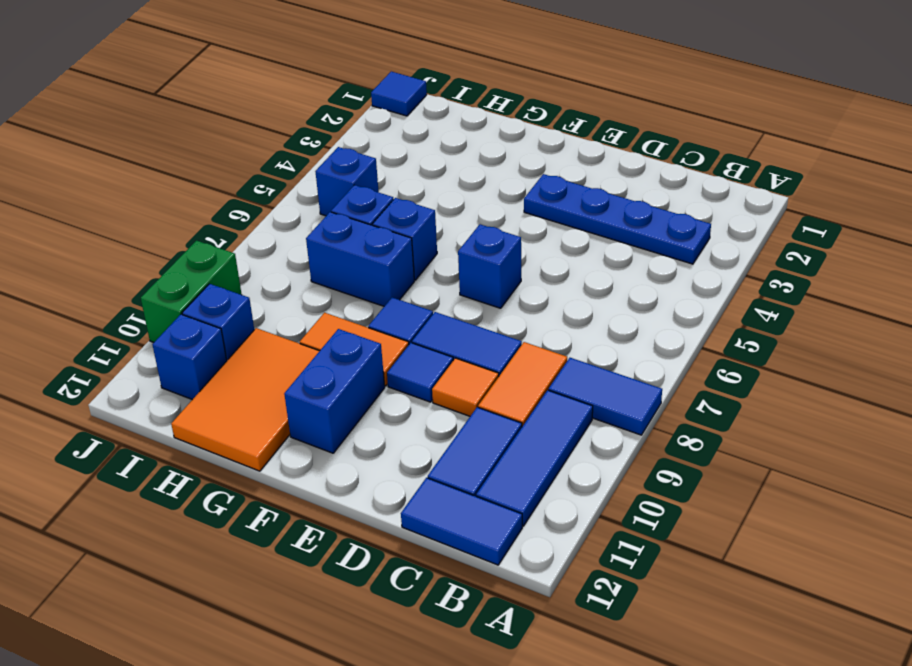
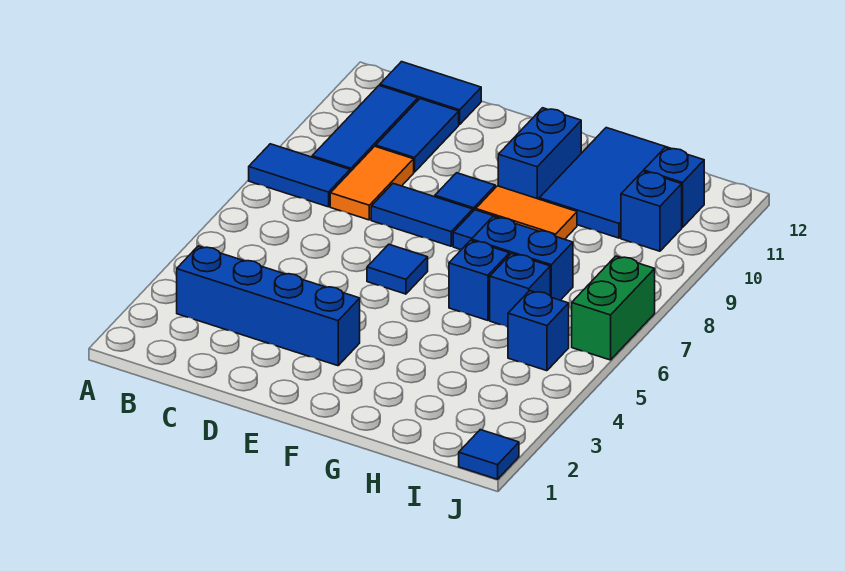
blue plate B3:E3 level 1 -> blue brick B3:E3 level 1
orange tile D9 level 1 -> none
blue brick E6 level 1 -> blue tile E6 level 1
orange tile G10:H12 level 1 -> blue tile G10:H12 level 1
green brick J9:J10 level 1 -> green brick J6:J7 level 1

